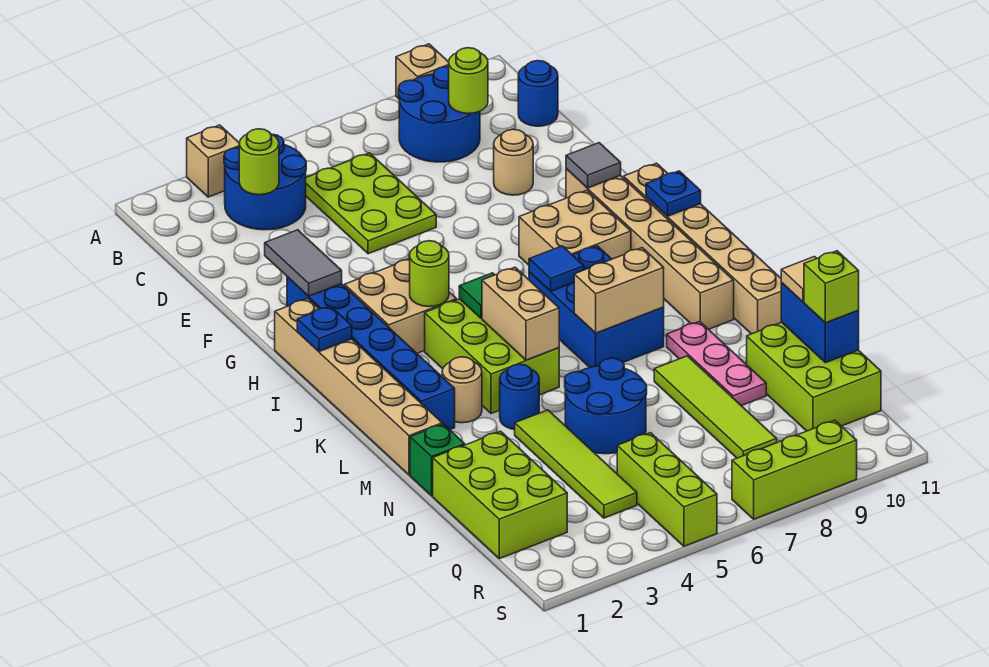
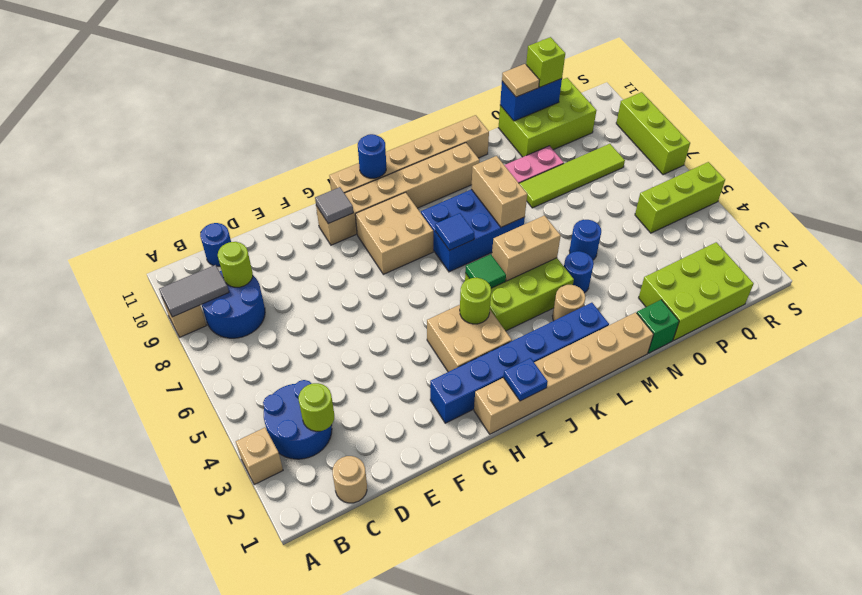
lime plate C5:E6 level 1 -> none
tan round brick E9 level 1 -> tan round brick C1 level 1
grey tile F2:G2 level 2 -> grey tile A9:B9 level 2
blue plate I11 level 2 -> blue round brick I11 level 2
lime tile N4:Q4 level 1 -> none
blue round brick N5:O6 level 1 -> blue round brick N5 level 1

